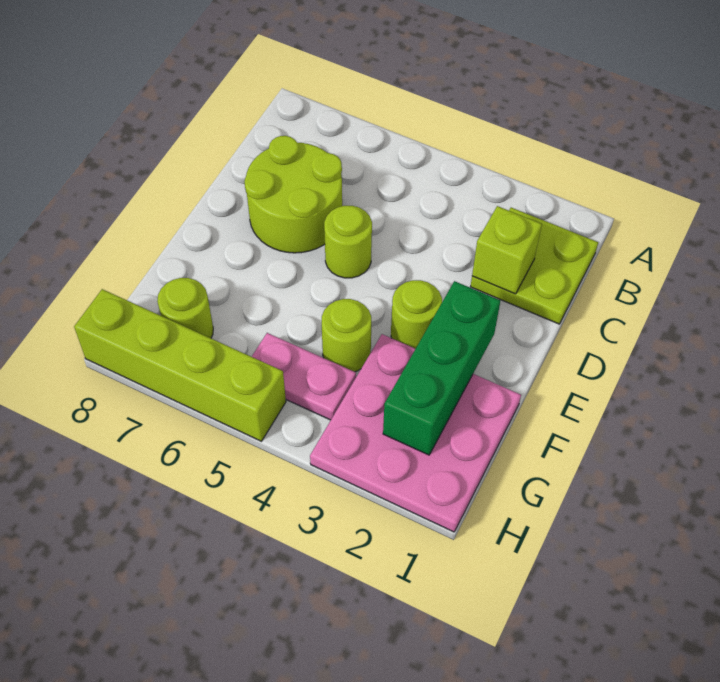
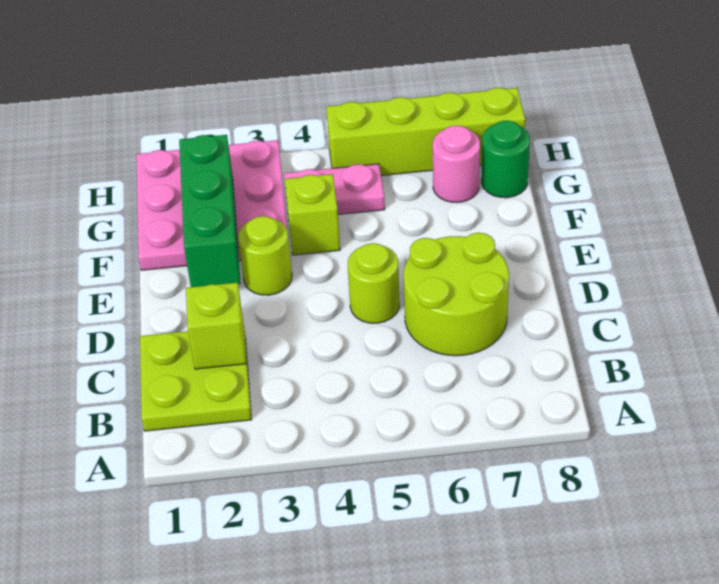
lime round brick F4 level 1 -> lime brick F4 level 1
lime round brick G7 level 1 -> pink round brick G7 level 1
none -> green round brick G8 level 1

